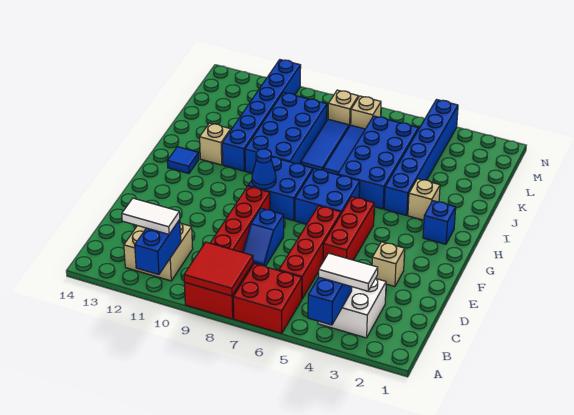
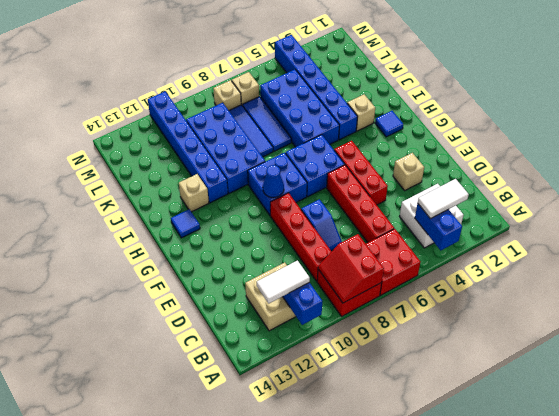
red tile A8:B9 level 2 -> red slope A8:B9 level 2 top 8
blue brick H2 level 1 -> blue tile H2 level 1

